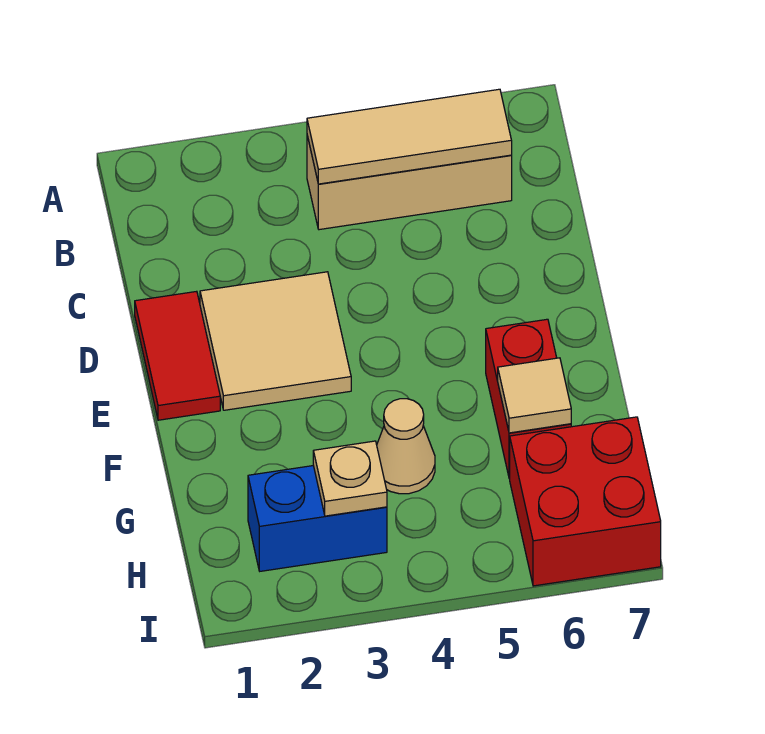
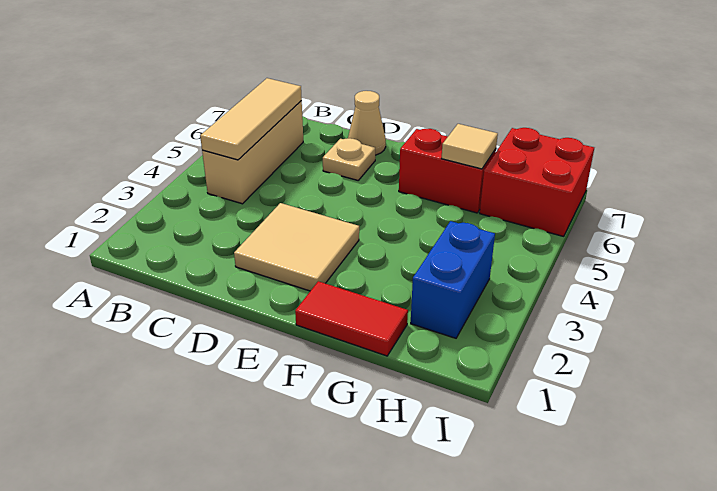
red tile D1:E1 level 1 -> red tile F1:G1 level 1
tan cone G4 level 1 -> tan cone D7 level 1
tan plate H3 level 2 -> tan plate D6 level 1

